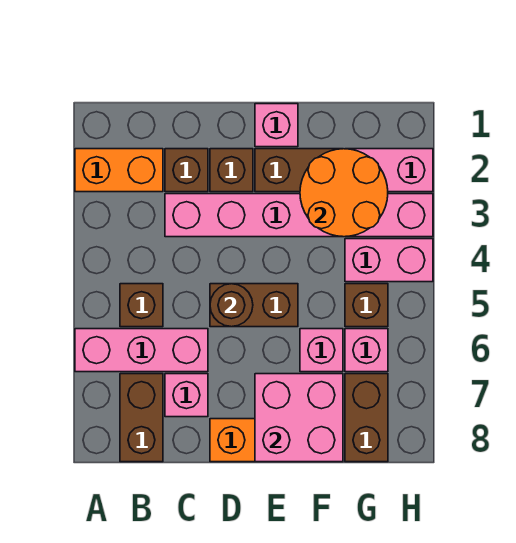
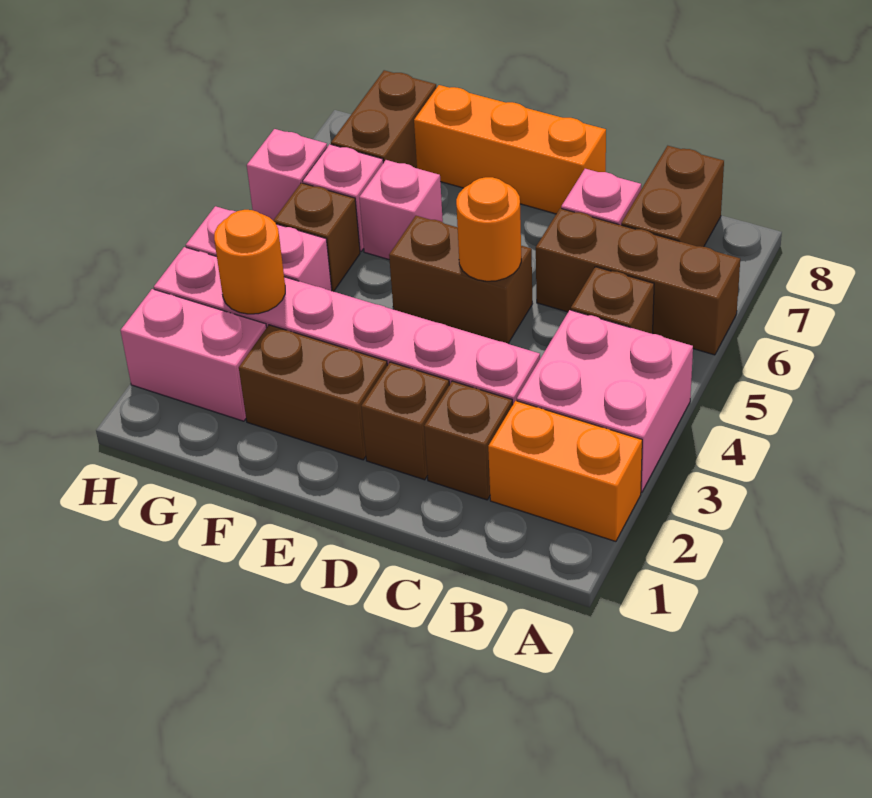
pink brick A6:C6 level 1 -> brown brick A6:C6 level 1
brown round brick D5 level 2 -> orange round brick D5 level 2
pink brick E1 level 1 -> pink brick H6 level 1
pink brick E7:F8 level 2 -> pink brick A3:B4 level 1
orange round brick F2:G3 level 2 -> orange round brick G3 level 2

